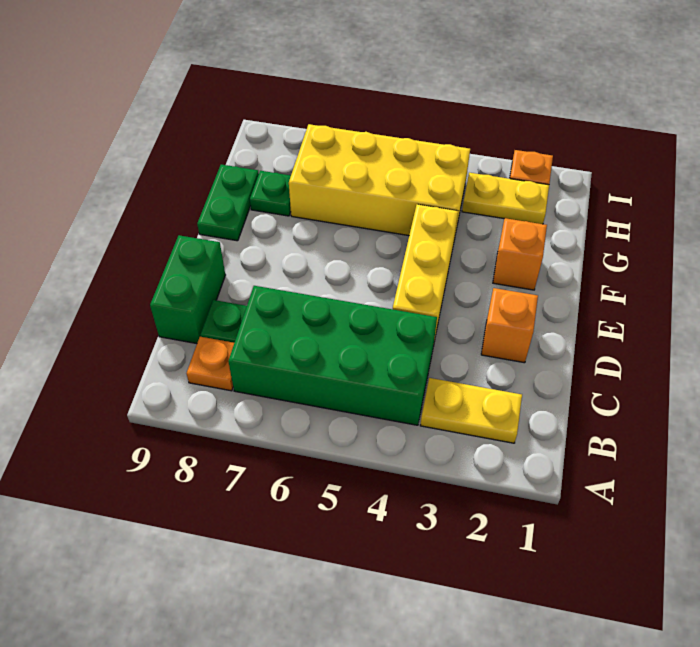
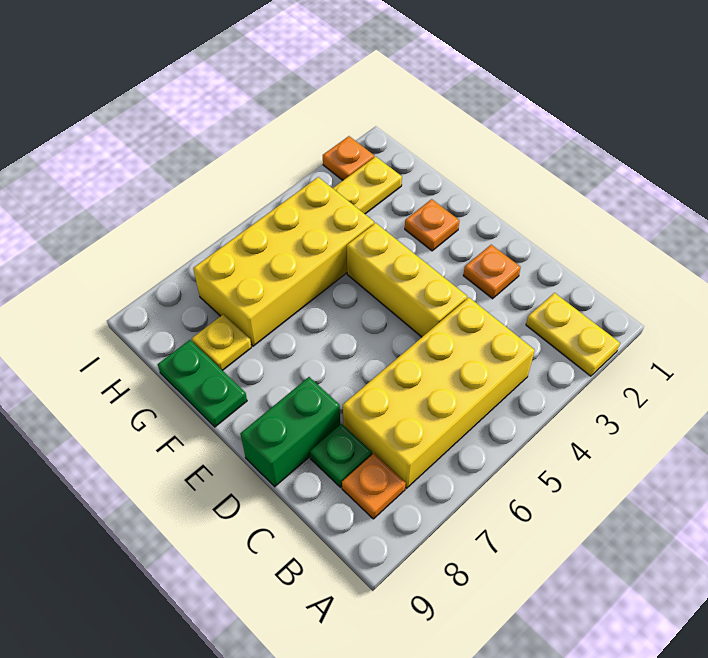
yellow plate B2:B3 level 1 -> yellow plate A2:B2 level 1
green brick B4:C7 level 1 -> yellow brick B4:C7 level 1
green brick C9:D9 level 1 -> green brick D8:D9 level 1
orange brick D2 level 1 -> orange plate D2 level 1
orange brick F2 level 1 -> orange plate F2 level 1
green plate G8 level 1 -> yellow plate G8 level 1

